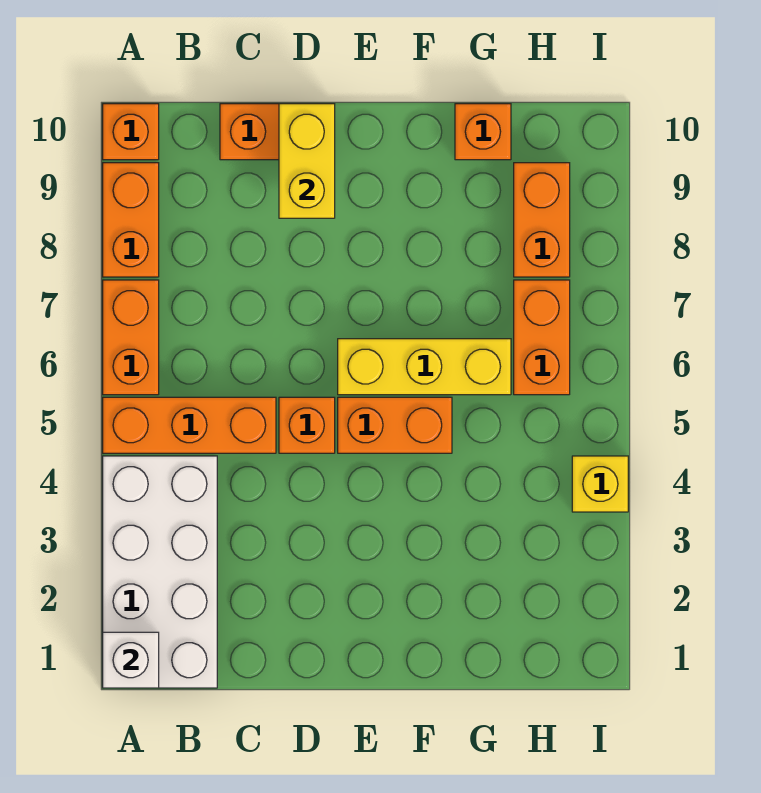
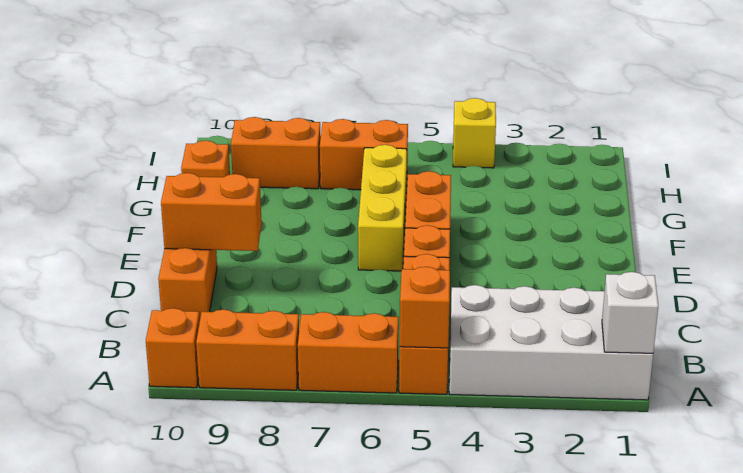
none -> orange brick A5 level 2
yellow brick D9:D10 level 2 -> orange brick D9:D10 level 2

